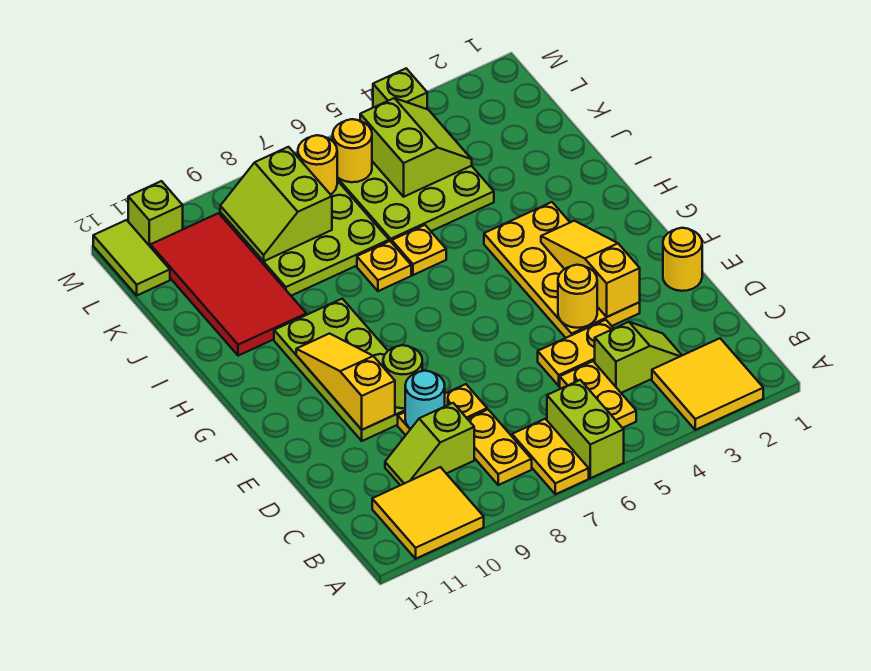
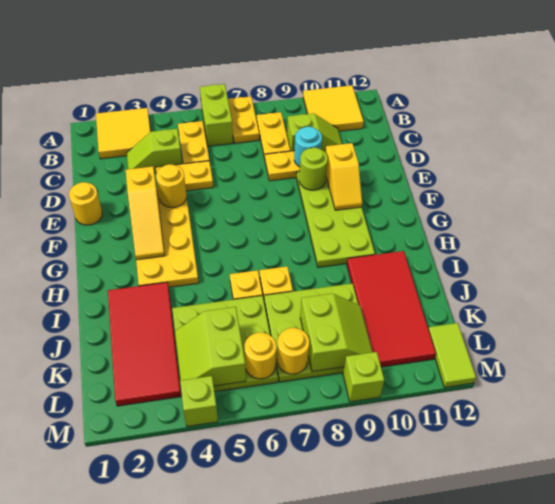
yellow slope E10:G10 level 2 top E -> yellow slope E10:F10 level 2 top E
none -> red tile I2:L3 level 1
lime brick M11 level 1 -> lime brick M9 level 1

